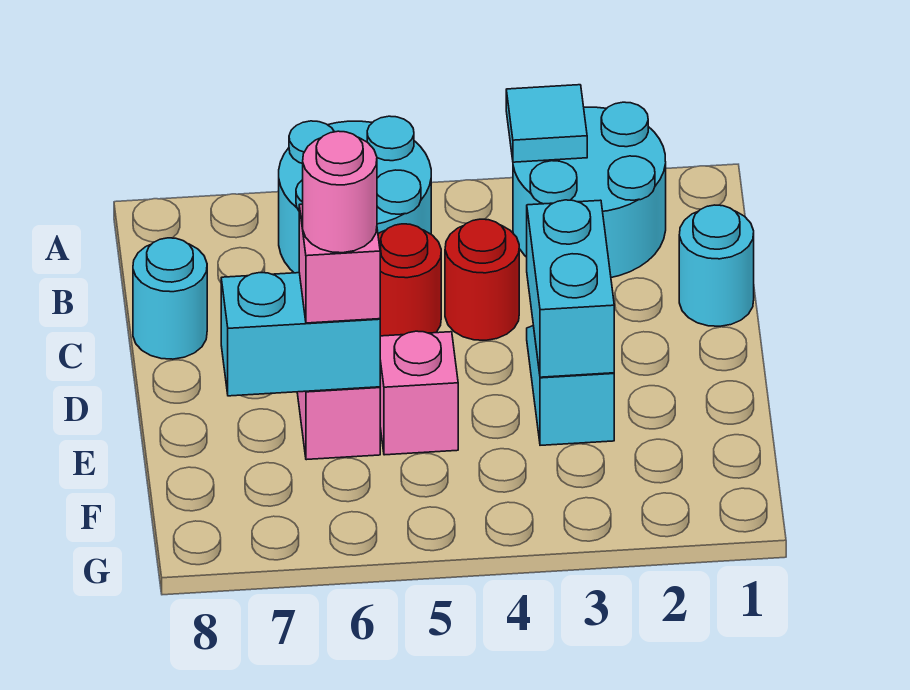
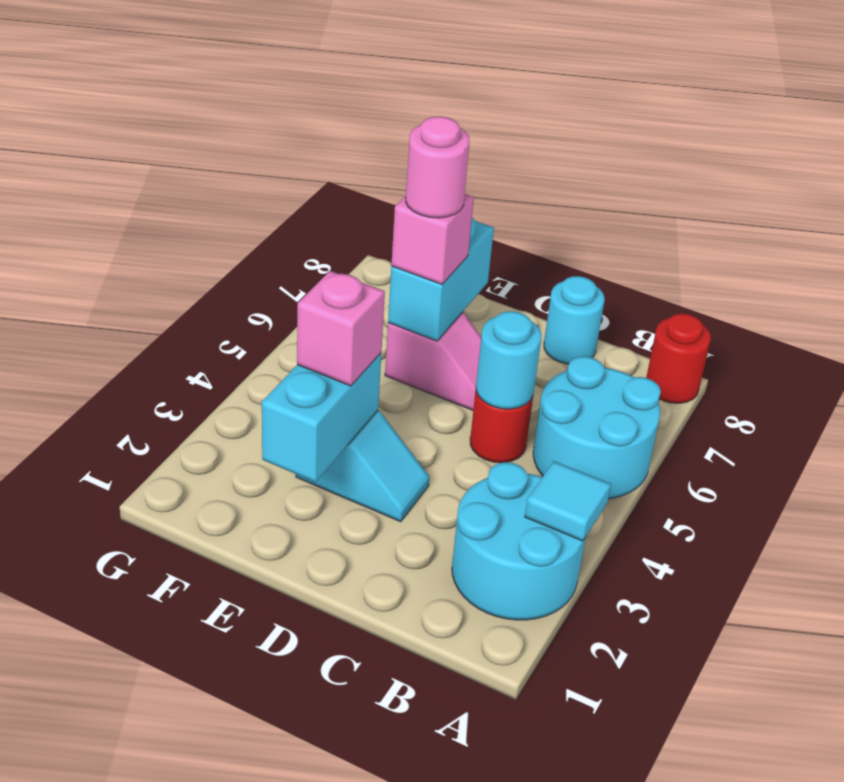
cyan round brick C1 level 1 -> cyan round brick C5 level 2
red round brick C4 level 1 -> red round brick A8 level 1
cyan brick D3:E3 level 2 -> cyan brick E2:E3 level 2
pink brick E5 level 1 -> pink brick E3 level 3

